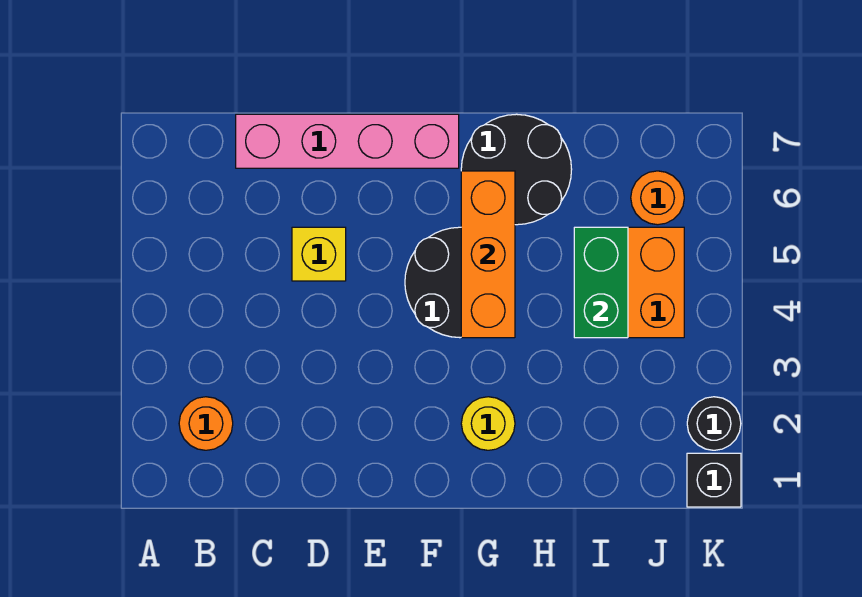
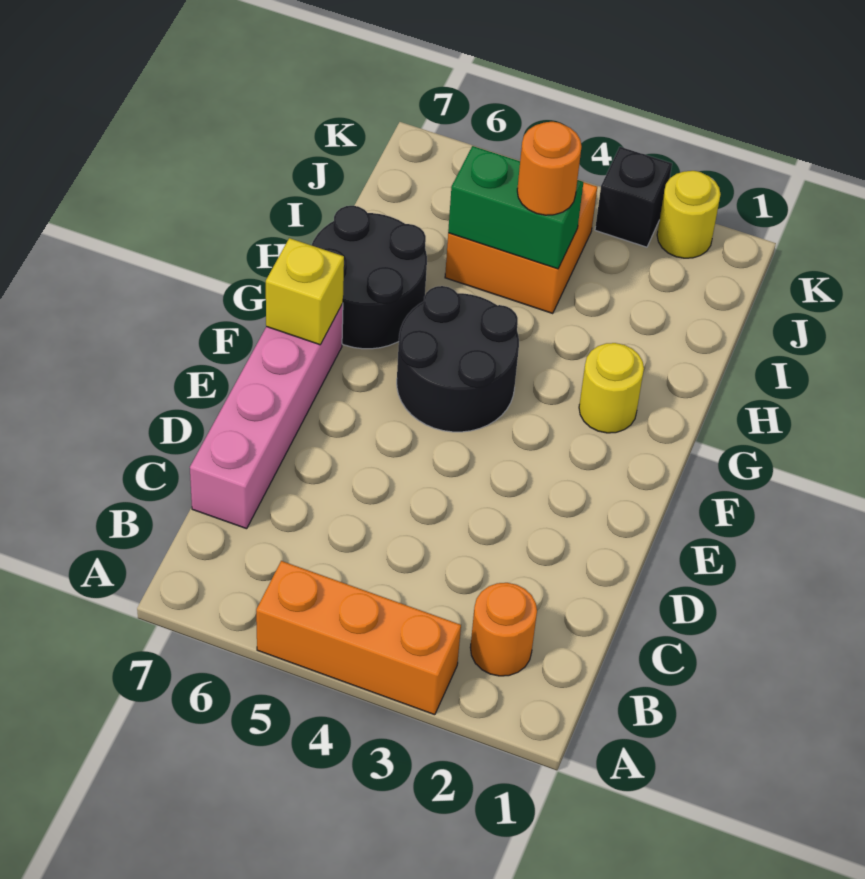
yellow brick D5 level 1 -> yellow brick F7 level 2
orange brick G4:G6 level 2 -> orange brick A3:A5 level 1
orange round brick J6 level 1 -> orange round brick I4 level 3
black brick K1 level 1 -> black brick K3 level 1
black round brick K2 level 1 -> yellow round brick K2 level 1

